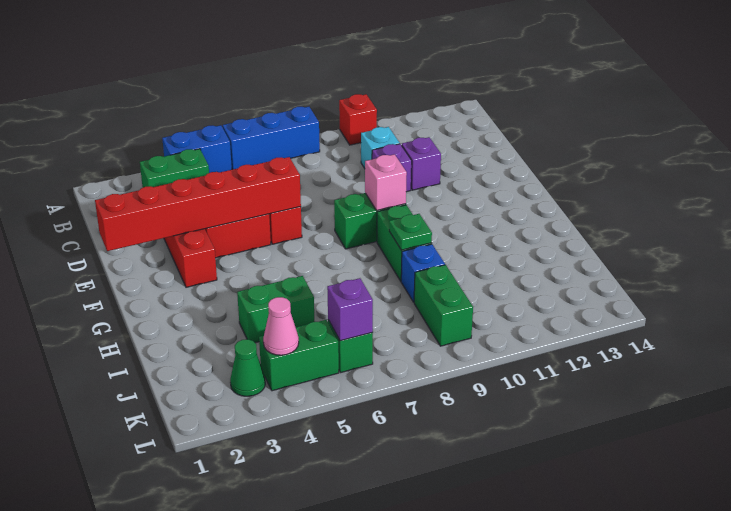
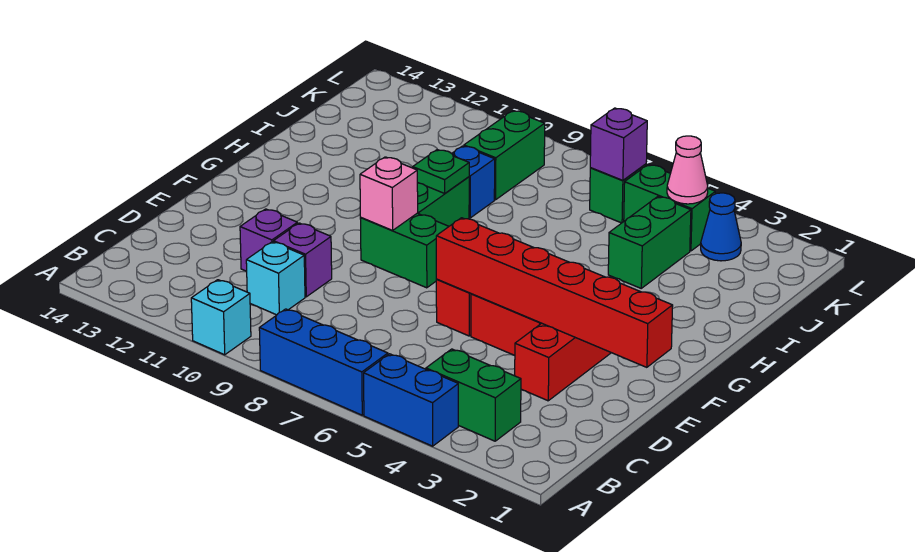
red brick A10 level 1 -> cyan brick A10 level 1
green brick I4:I5 level 1 -> green brick I4:J4 level 1
green cone K3 level 1 -> blue cone K3 level 1

